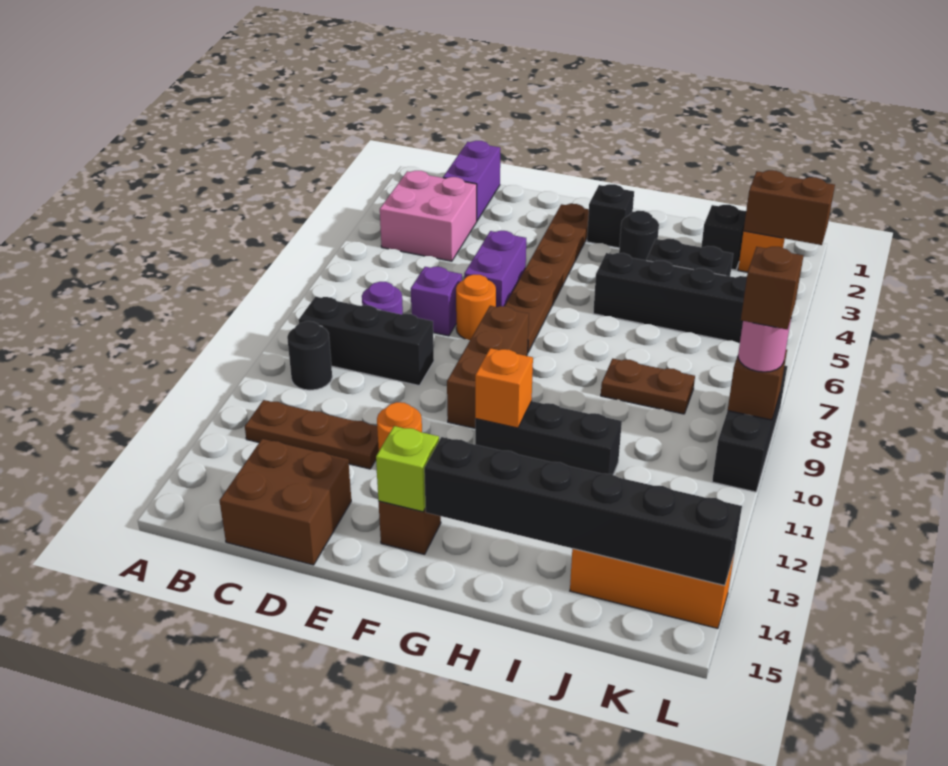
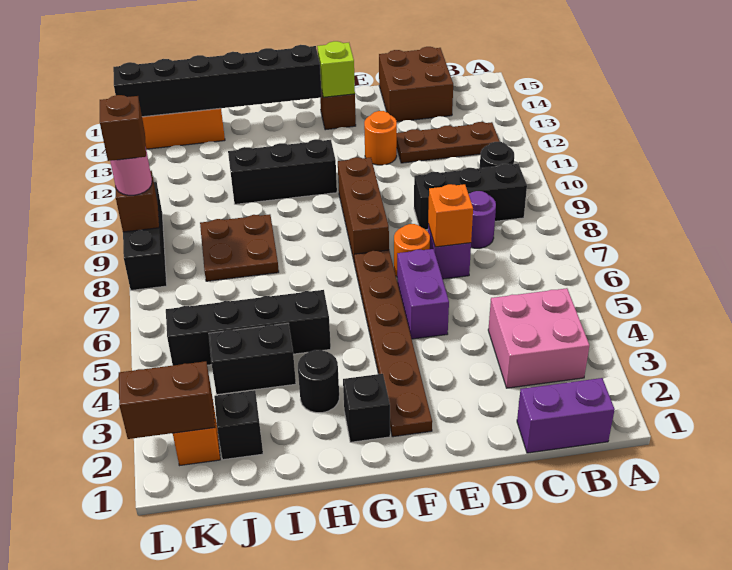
purple brick C1:C2 level 1 -> purple brick B1:C1 level 1
orange brick G11 level 2 -> orange brick D7 level 2
brown plate I8:J8 level 1 -> brown plate I8:J9 level 1

